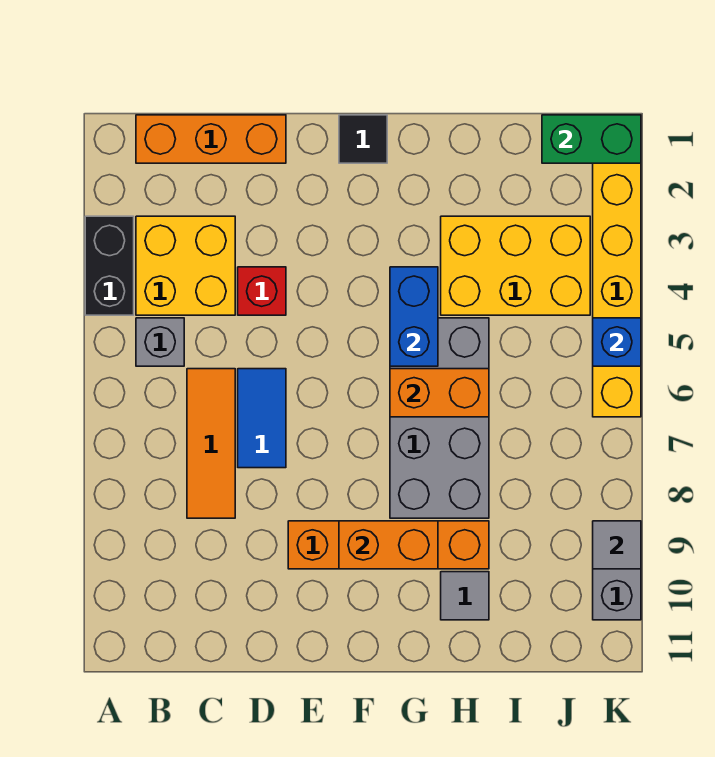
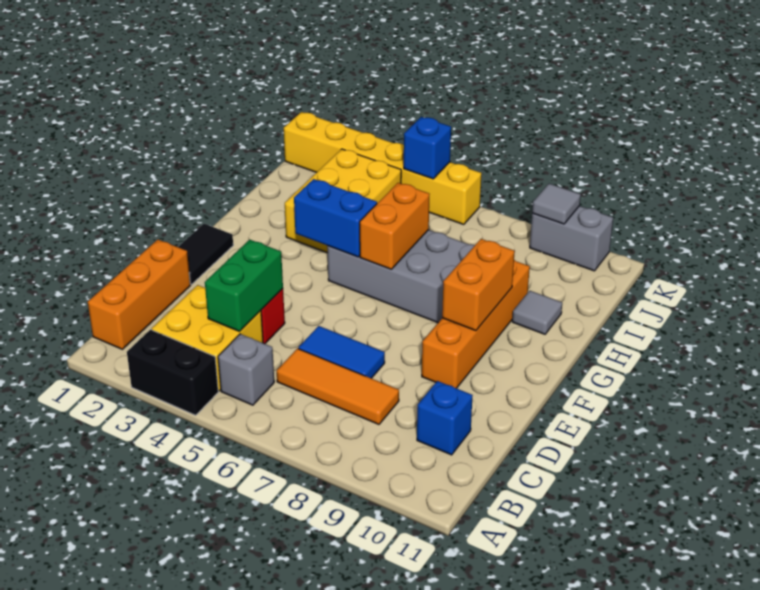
none -> blue brick C10 level 1
black tile F1 level 1 -> black tile E1:F1 level 1
green brick J1:K1 level 2 -> green brick C4:D4 level 2

